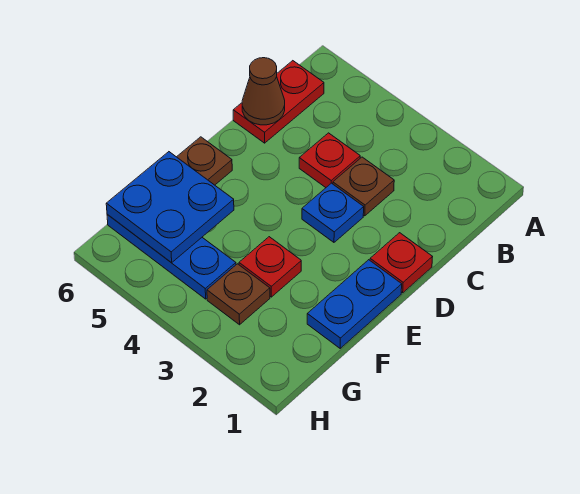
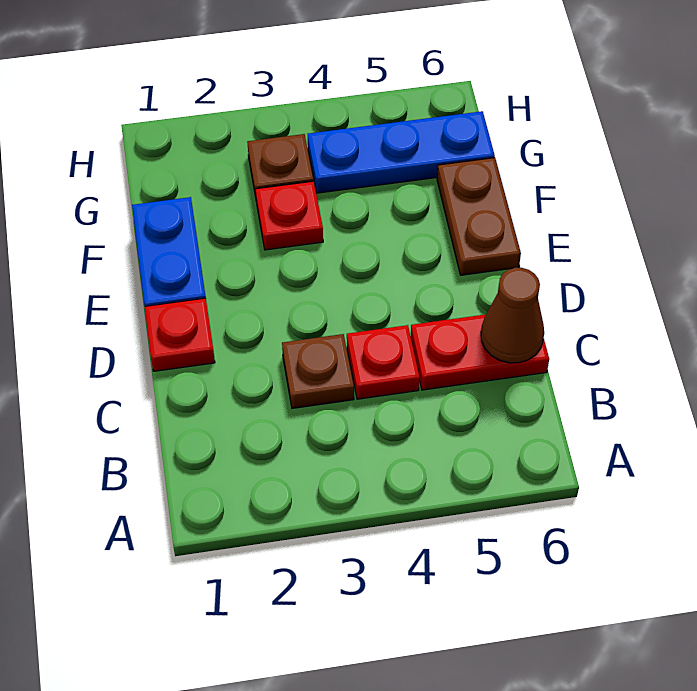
red plate B6:C6 level 1 -> red plate C5:C6 level 1
blue plate D3 level 1 -> none
blue plate F5:G6 level 2 -> none

